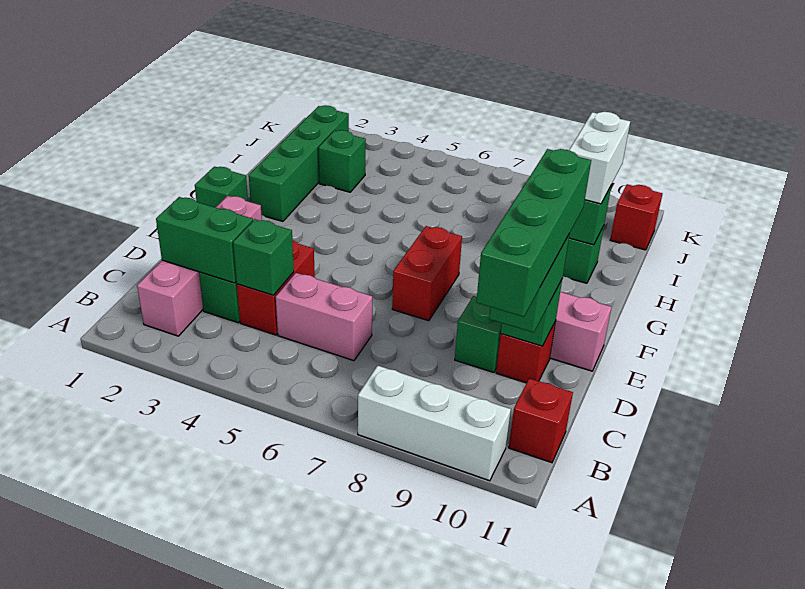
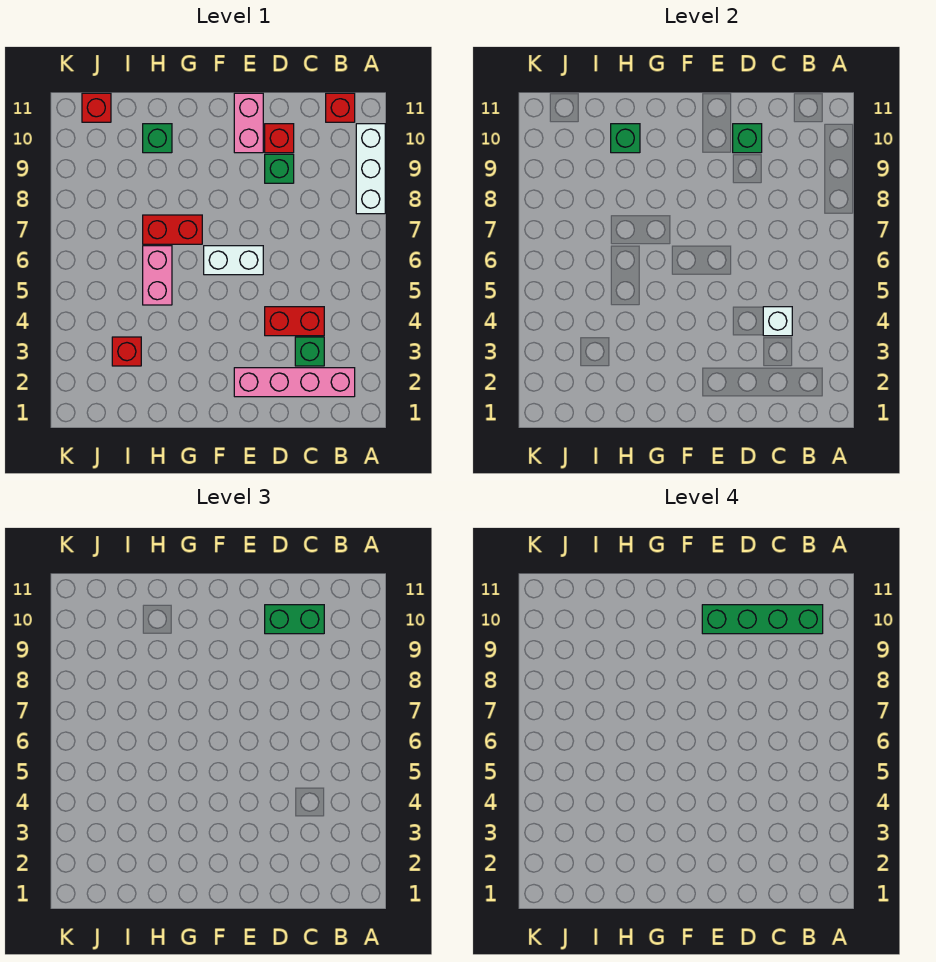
green brick C2:C3 level 2 -> none
green brick C4 level 2 -> white brick C4 level 2
pink brick C5:C6 level 1 -> pink brick H5:H6 level 1
red brick E7:F7 level 1 -> red brick G7:H7 level 1
green brick F1 level 1 -> none
green brick G2:J2 level 1 -> none
white brick H10:I10 level 3 -> white brick E6:F6 level 1
green brick I3 level 1 -> red brick I3 level 1

